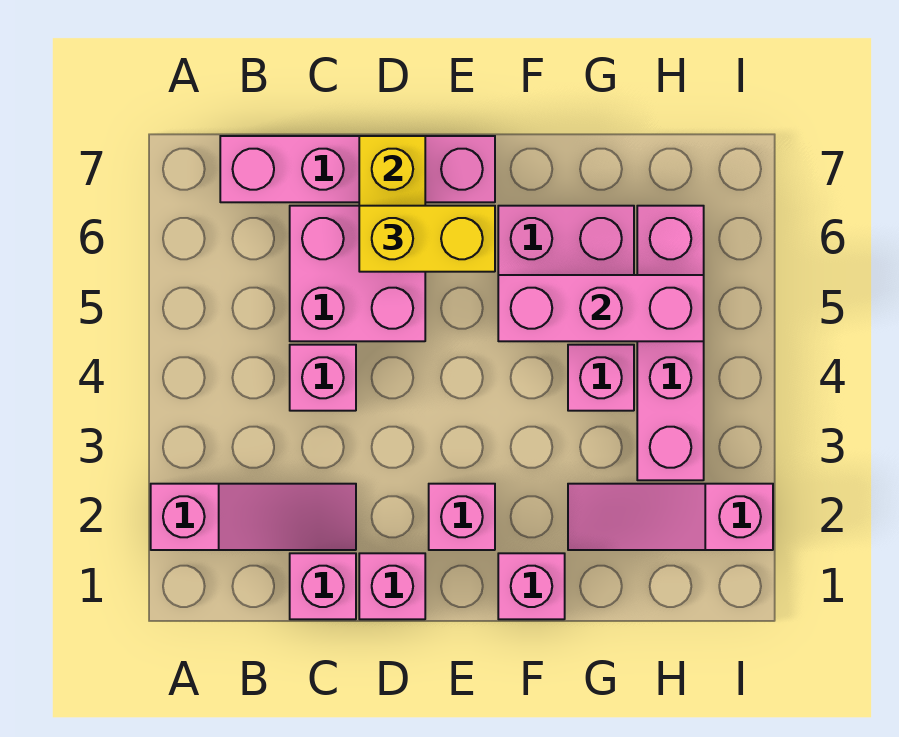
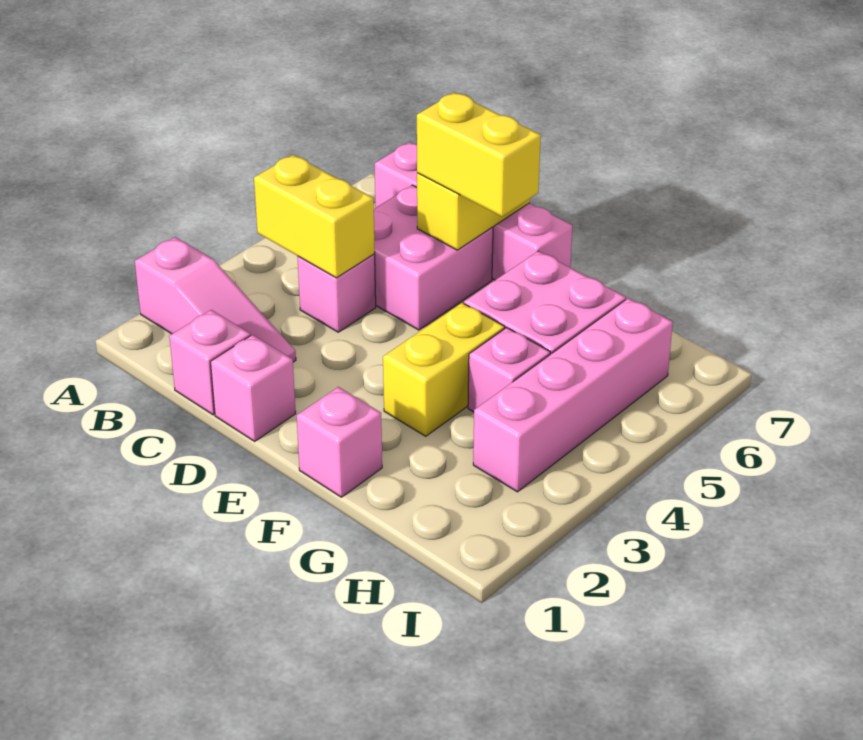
none -> yellow brick B4:C4 level 2
pink brick E2 level 1 -> none
none -> yellow brick F3:F4 level 1
pink brick F5:H5 level 2 -> none
pink slope G2:I2 level 1 top I -> none

